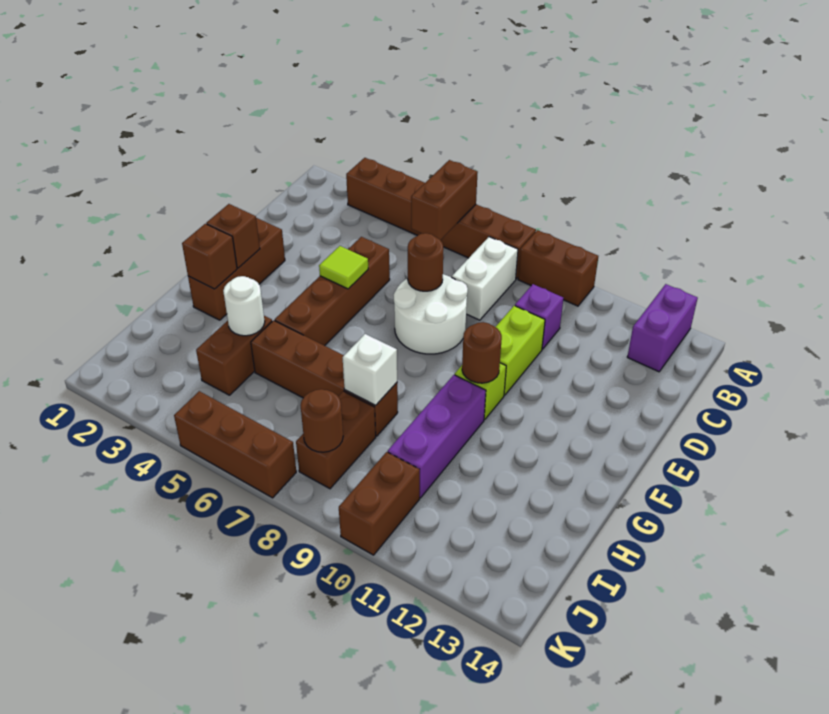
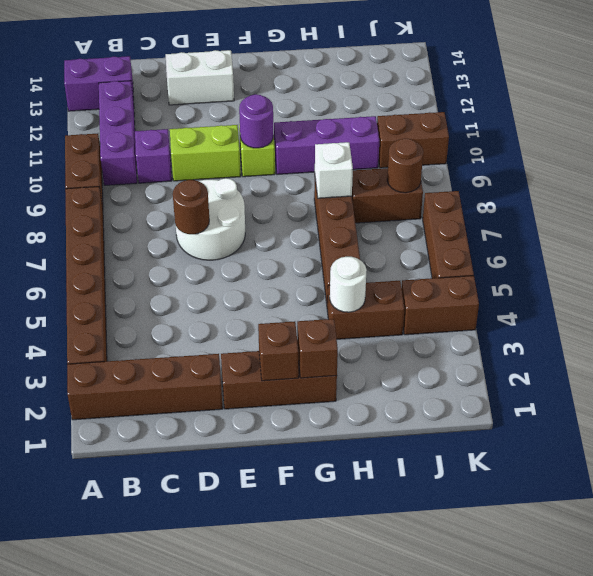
brown brick A6:B6 level 2 -> brown brick J4:K4 level 1
white brick B8:C8 level 1 -> white brick D13:E13 level 1
none -> purple brick B10:B12 level 1
brown brick D5:G5 level 1 -> brown brick A2:D2 level 1
lime tile E5 level 2 -> none
brown round brick F10 level 2 -> purple round brick F10 level 2

